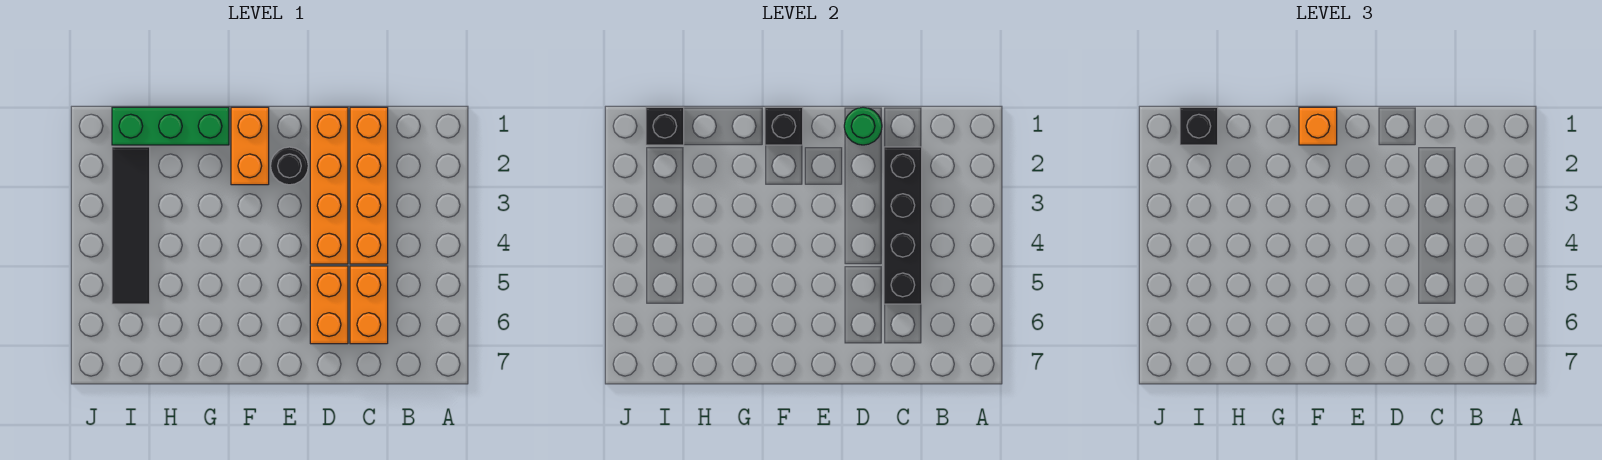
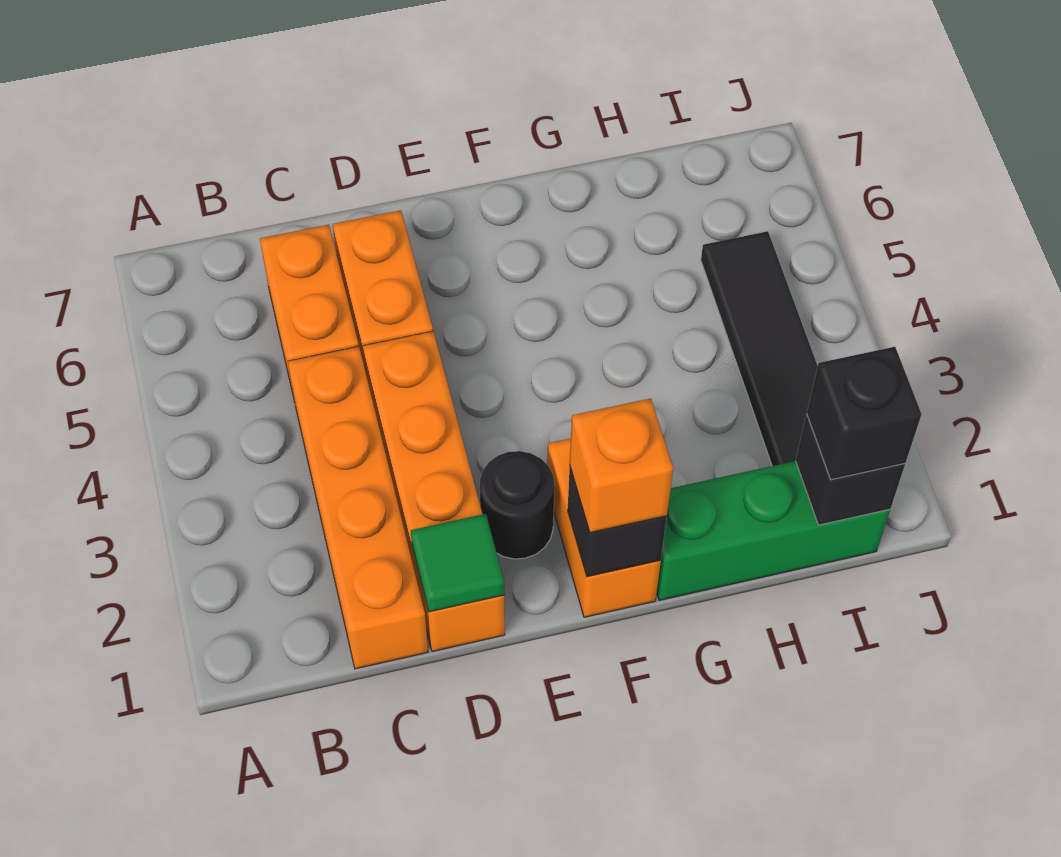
black brick C2:C5 level 2 -> none
green round brick D1 level 2 -> green tile D1 level 2

